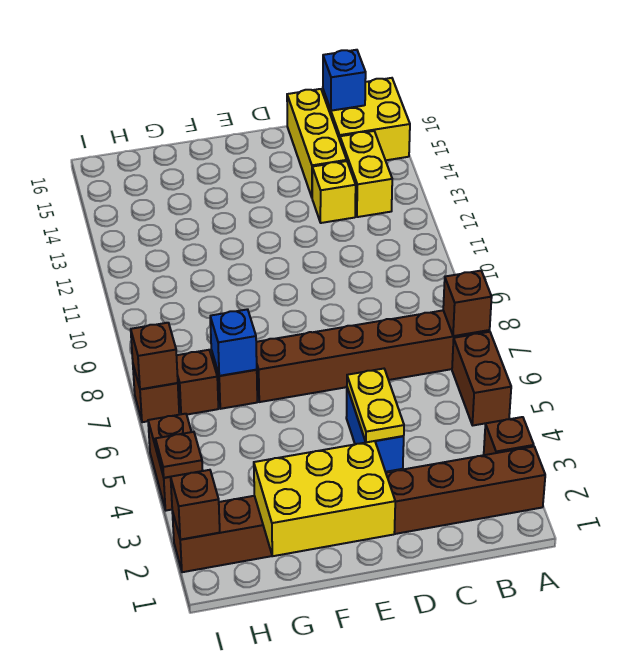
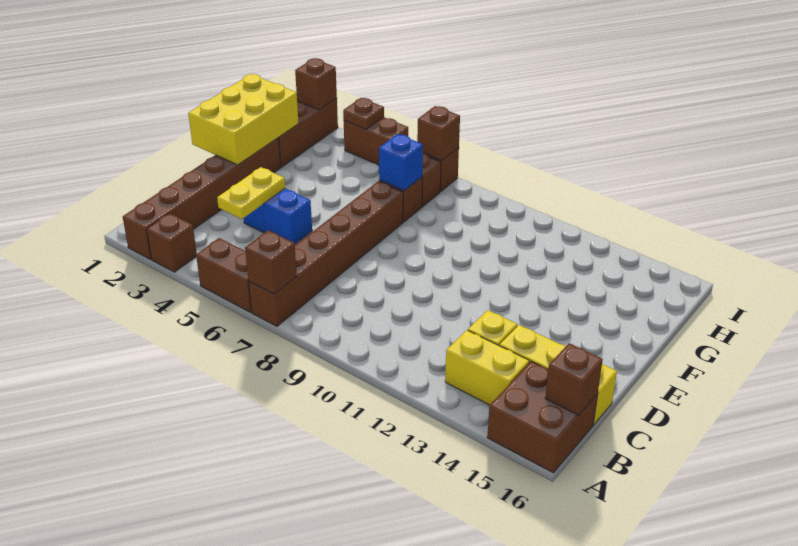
yellow brick A15:B16 level 1 -> brown brick A15:B16 level 1
blue brick B16 level 2 -> brown brick B16 level 2
yellow plate D4:D5 level 2 -> yellow plate C4:D4 level 2

